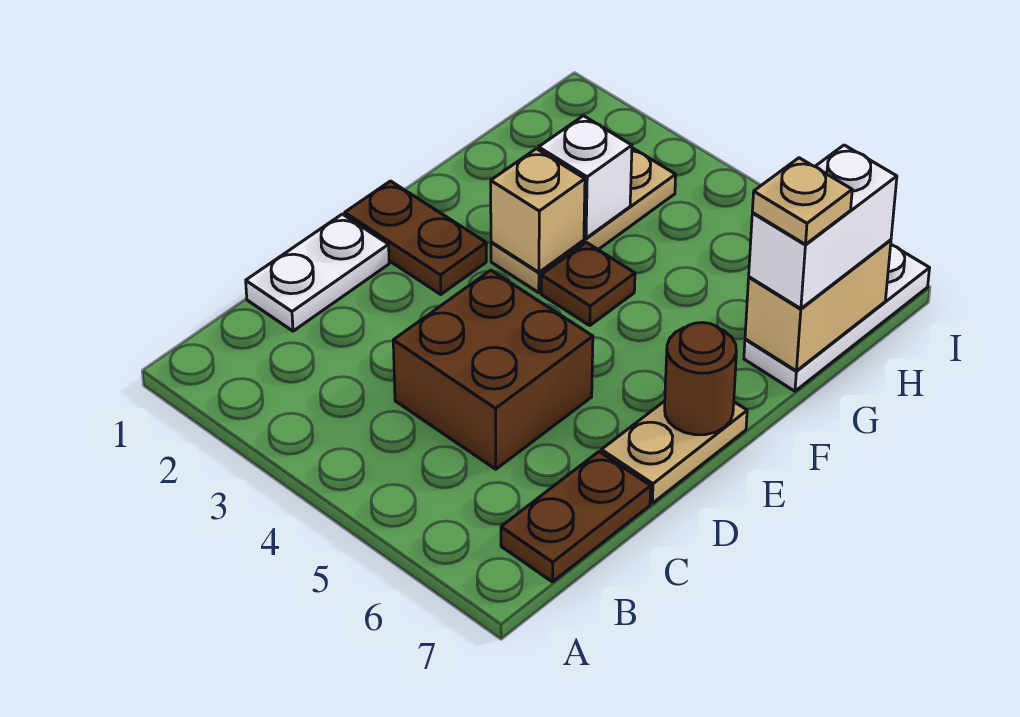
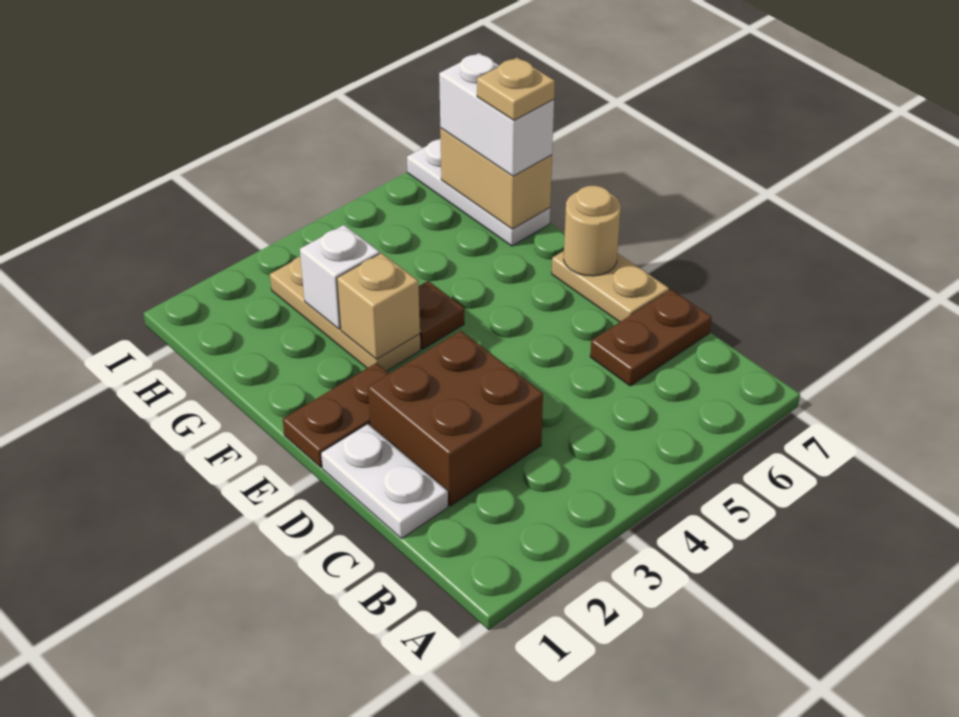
brown plate B7:C7 level 1 -> brown plate C6:C7 level 1
brown brick C4:D5 level 1 -> brown brick C2:D3 level 1
brown round brick E7 level 2 -> tan round brick E7 level 2

